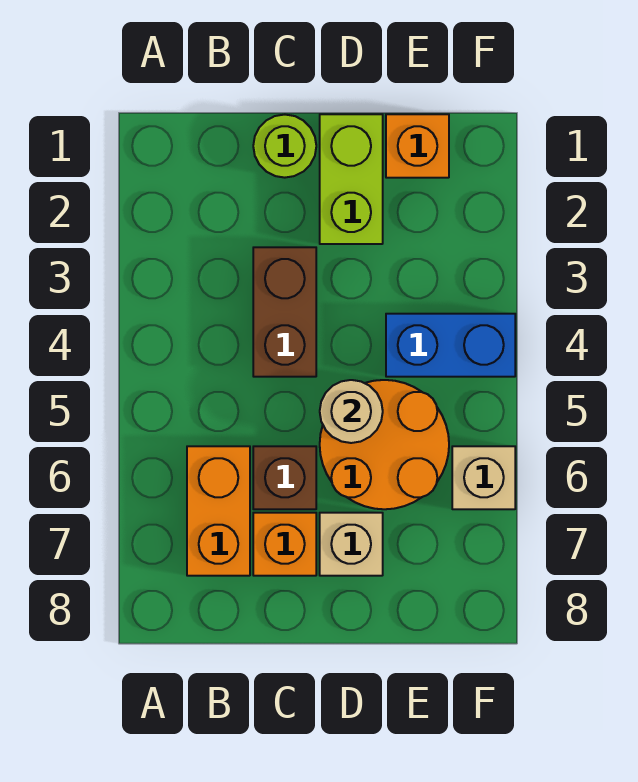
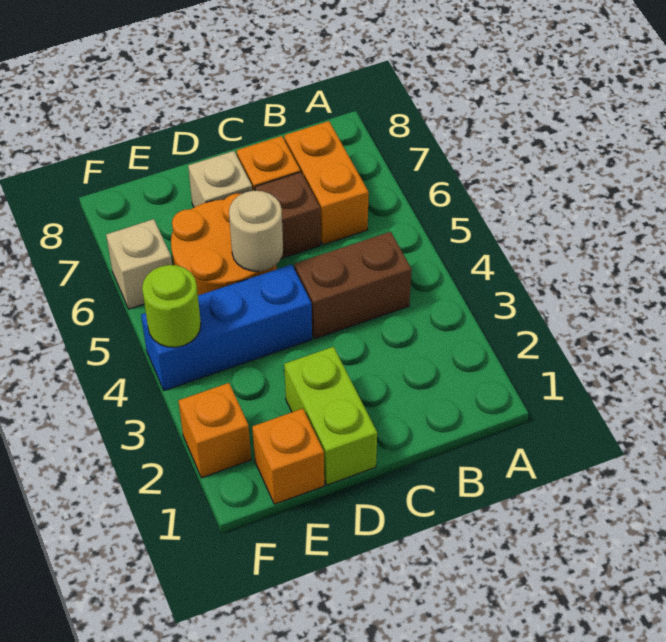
lime round brick C1 level 1 -> lime round brick F4 level 2
brown brick C3:C4 level 1 -> brown brick B4:C4 level 1
blue brick E4:F4 level 1 -> blue brick D4:F4 level 1
none -> orange brick F2 level 1

